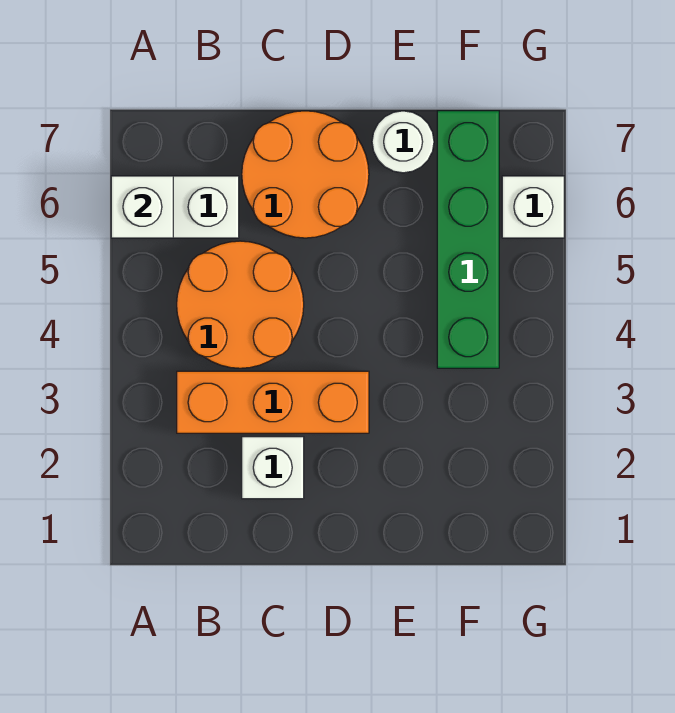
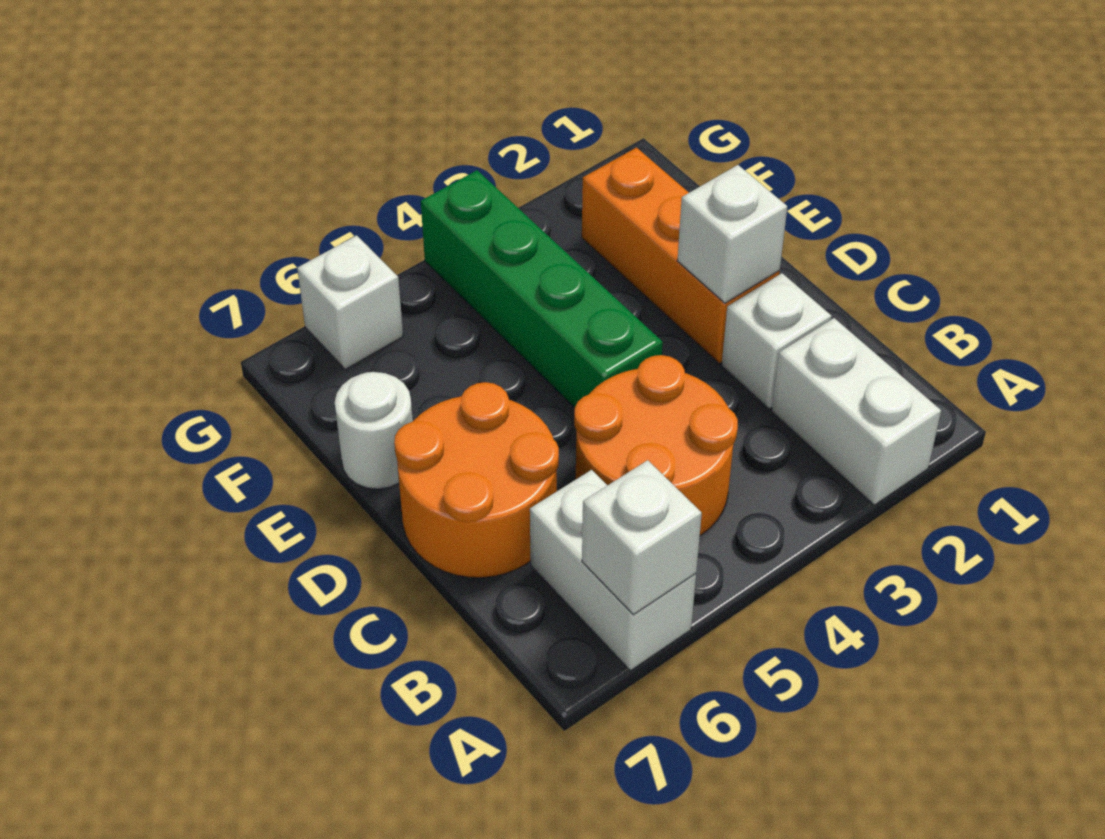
none -> white brick A2:B2 level 1
orange brick B3:D3 level 1 -> orange brick D2:F2 level 1
none -> white brick D2 level 2
green brick F4:F7 level 1 -> green brick D4:G4 level 1

